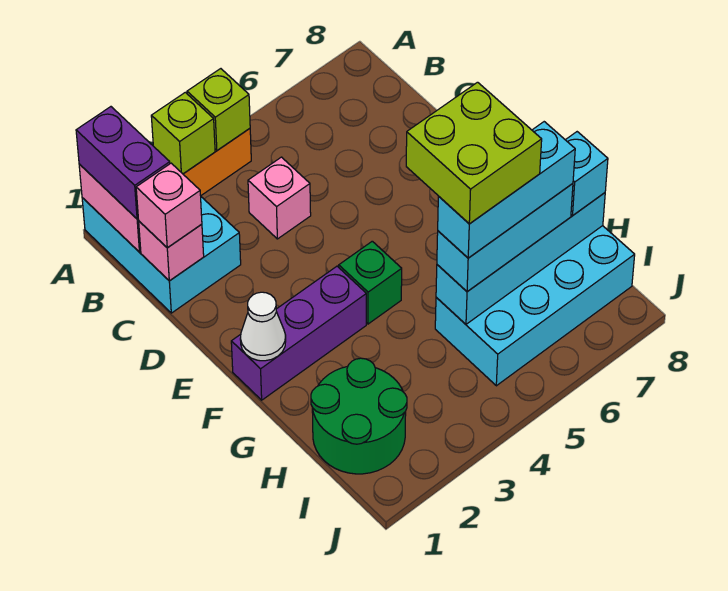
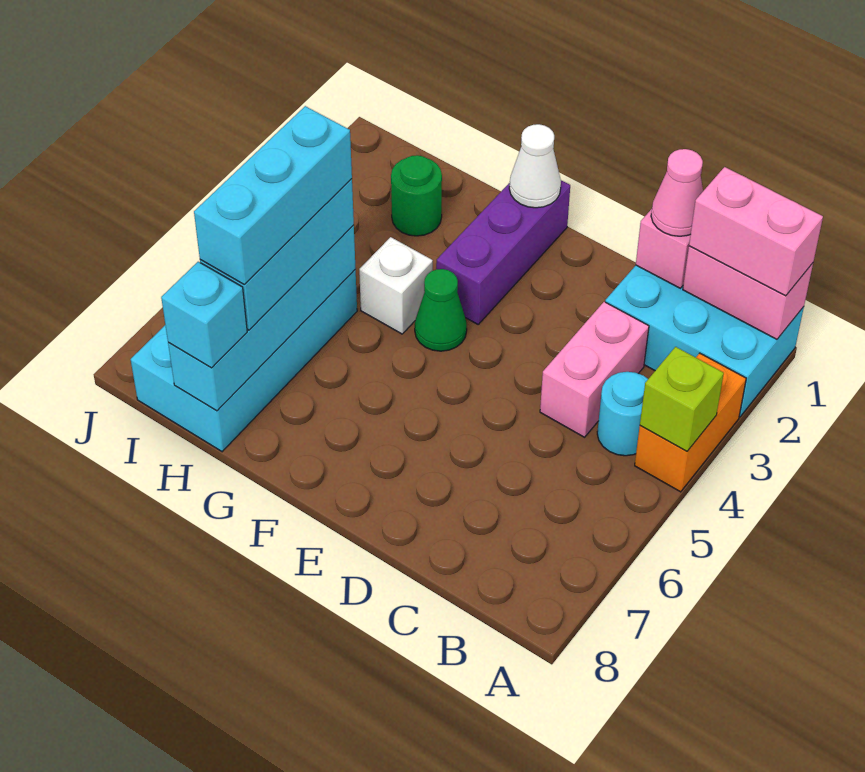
purple brick A1:B1 level 3 -> pink brick A1:B1 level 3
lime brick A3 level 2 -> none
none -> cyan round brick B4 level 1
pink brick C1 level 3 -> pink cone C1 level 3
pink brick C4 level 1 -> pink brick C3:C4 level 1
green brick F4 level 1 -> green cone F4 level 1
none -> white brick G4 level 1
lime brick G5:H6 level 5 -> none
green round brick H1:I2 level 1 -> green round brick H2 level 1

